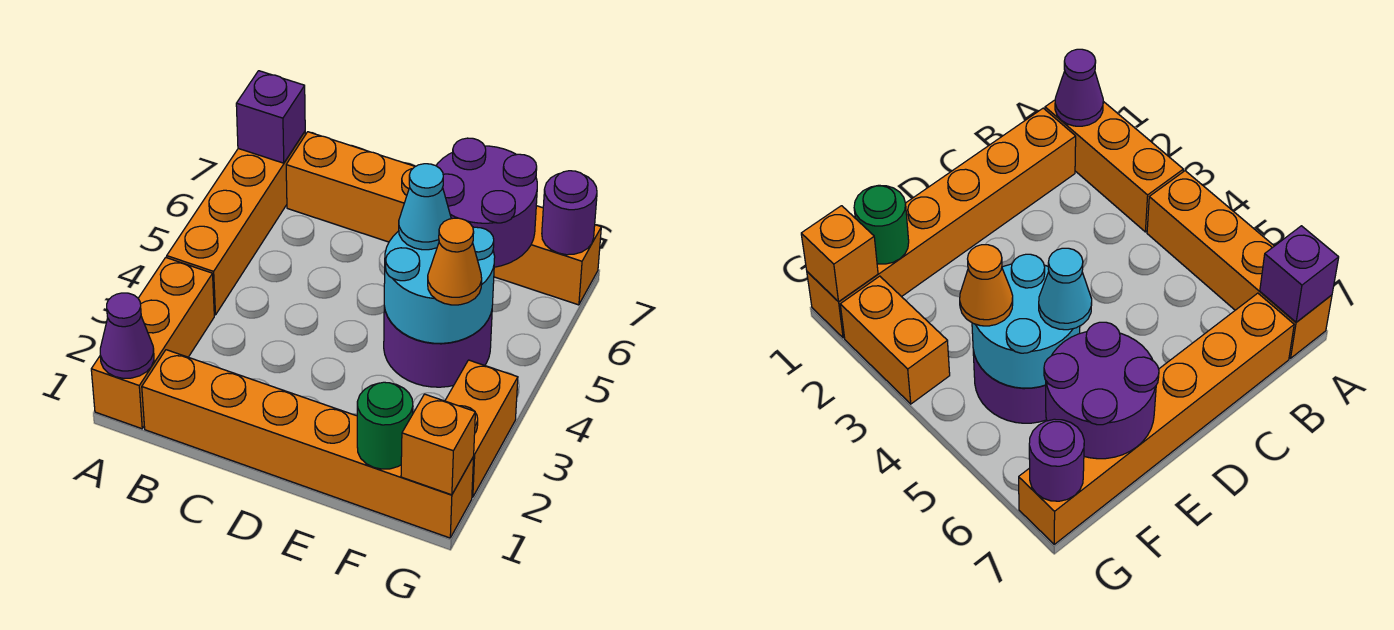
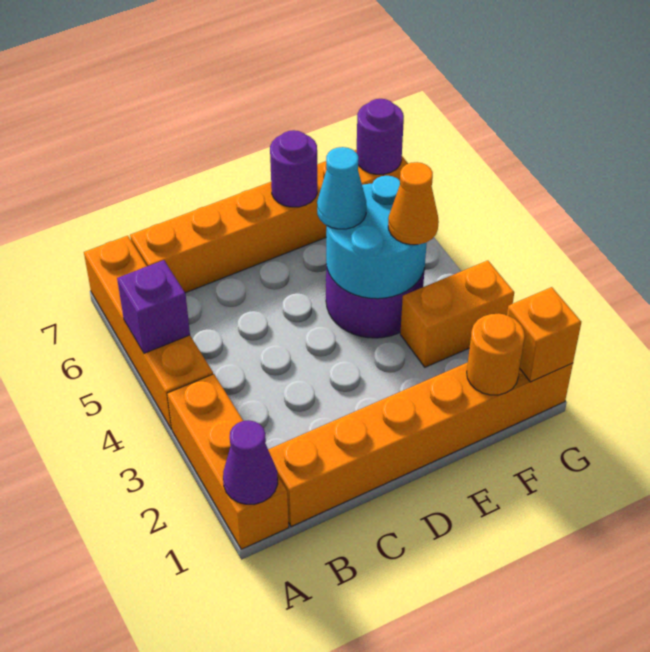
purple brick A7 level 2 -> purple brick A5 level 2
purple round brick E6:F7 level 2 -> purple round brick E7 level 2
green round brick F1 level 2 -> orange round brick F1 level 2
orange brick G2:G3 level 1 -> orange brick F3:G3 level 1

